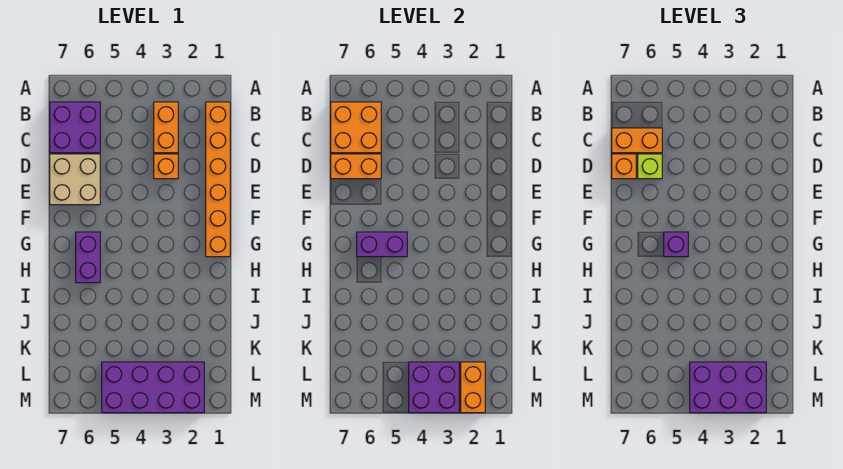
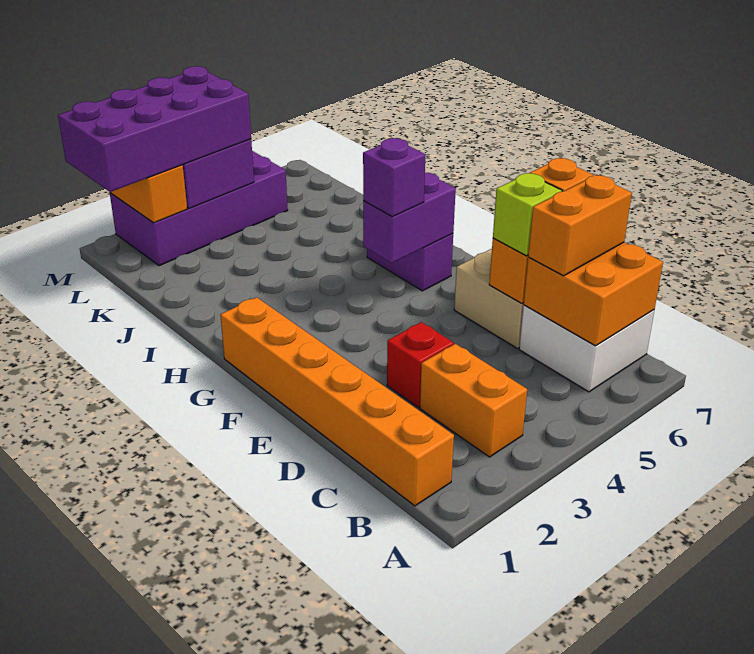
purple brick B6:C7 level 1 -> white brick B6:C7 level 1
orange brick D3 level 1 -> red brick D3 level 1
purple brick L2:M4 level 3 -> purple brick L1:M4 level 3

